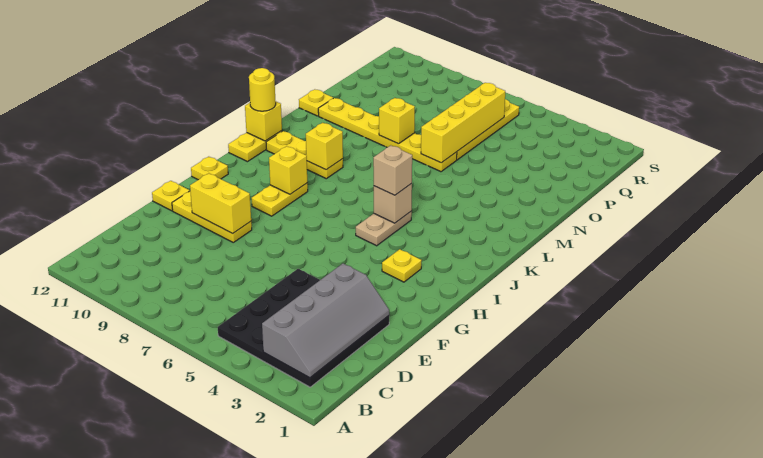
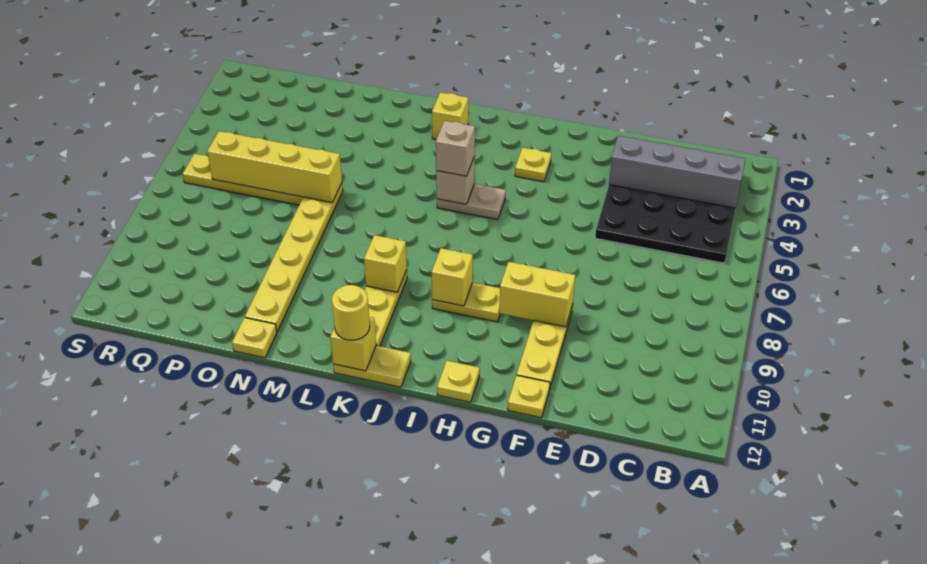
yellow brick F9:F10 level 2 -> yellow brick F9:G9 level 2
yellow brick N8 level 2 -> yellow brick K2 level 1

